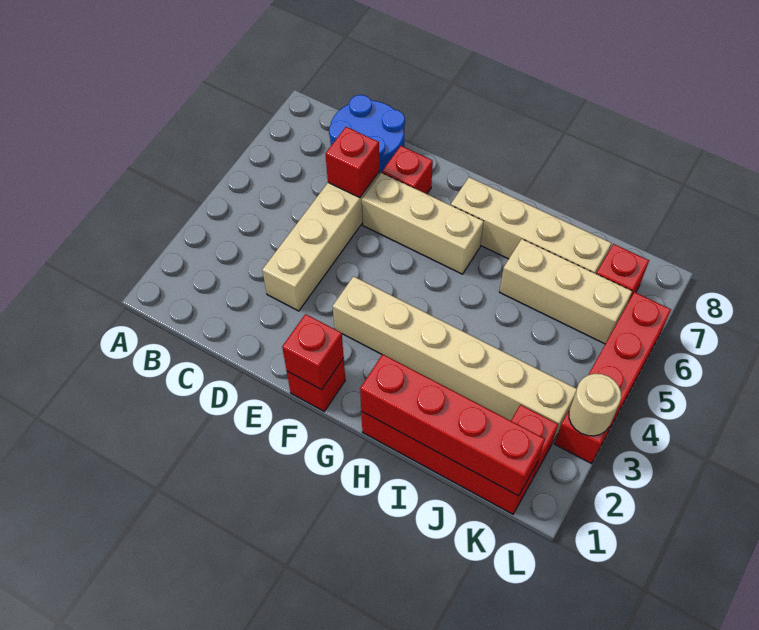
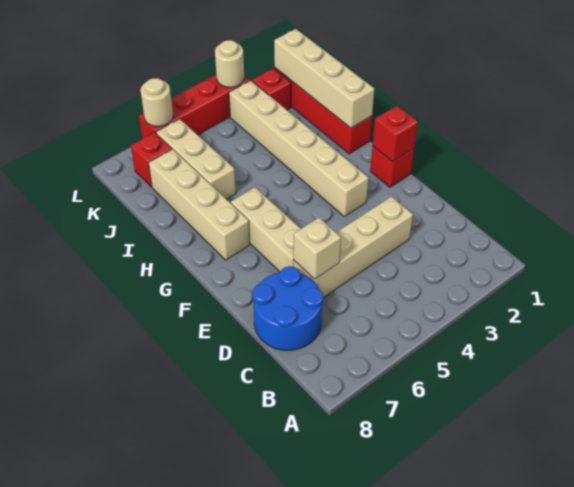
red brick D6 level 2 -> tan brick D6 level 2
red brick E7 level 1 -> none
red brick H1:K1 level 2 -> tan brick H1:K1 level 2
none -> tan round brick L6 level 2

